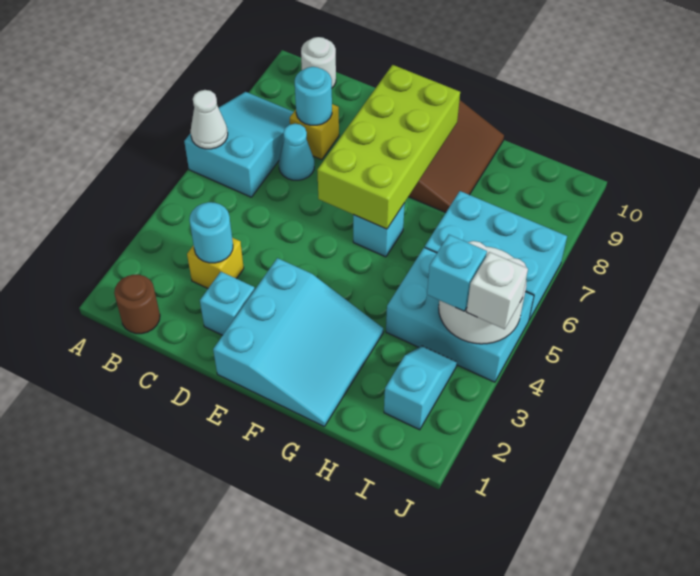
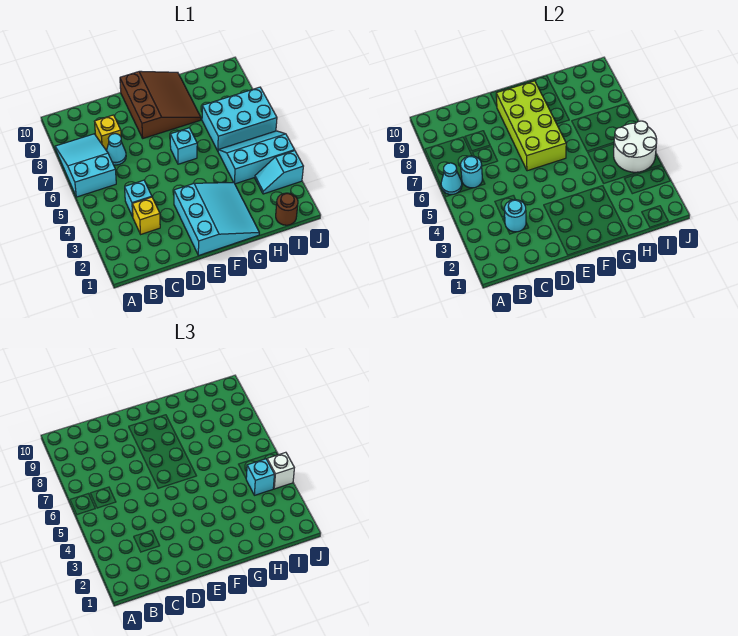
white cone A6 level 2 -> cyan cone A6 level 2
brown round brick B1 level 1 -> brown round brick I1 level 1
white round brick B10 level 1 -> none
cyan round brick C8 level 2 -> cyan round brick B6 level 2
cyan brick D2 level 1 -> cyan brick C4 level 1
cyan brick H4:J5 level 1 -> cyan slope H4:J5 level 1 top 4
cyan slope I2:I3 level 1 top 2 -> cyan slope I3:J3 level 1 top J

